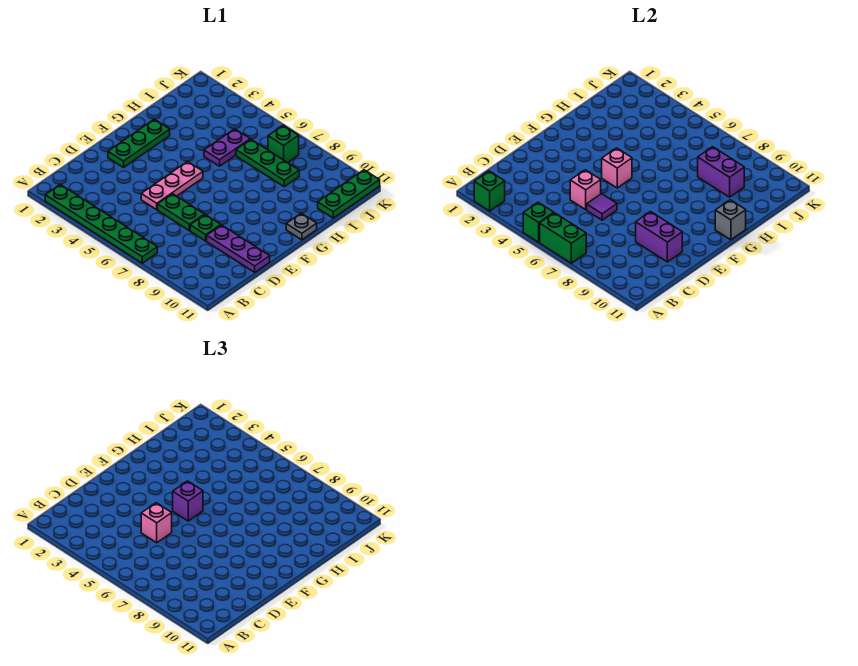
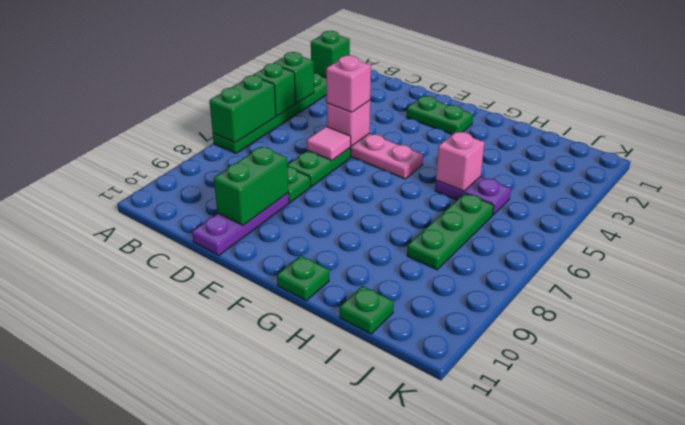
purple tile D6 level 2 -> pink tile D6 level 2
purple brick D9:D10 level 2 -> green brick D9:D10 level 2
green plate E2:G2 level 1 -> green plate E2:F2 level 1
pink brick F5 level 2 -> pink brick H5 level 2
purple brick F5 level 3 -> none
grey plate G11 level 1 -> green plate G11 level 1
grey brick G11 level 2 -> none
purple brick I8:I9 level 2 -> none
green plate I11:K11 level 1 -> green plate I11 level 1
green brick J7 level 1 -> green brick A4 level 2

